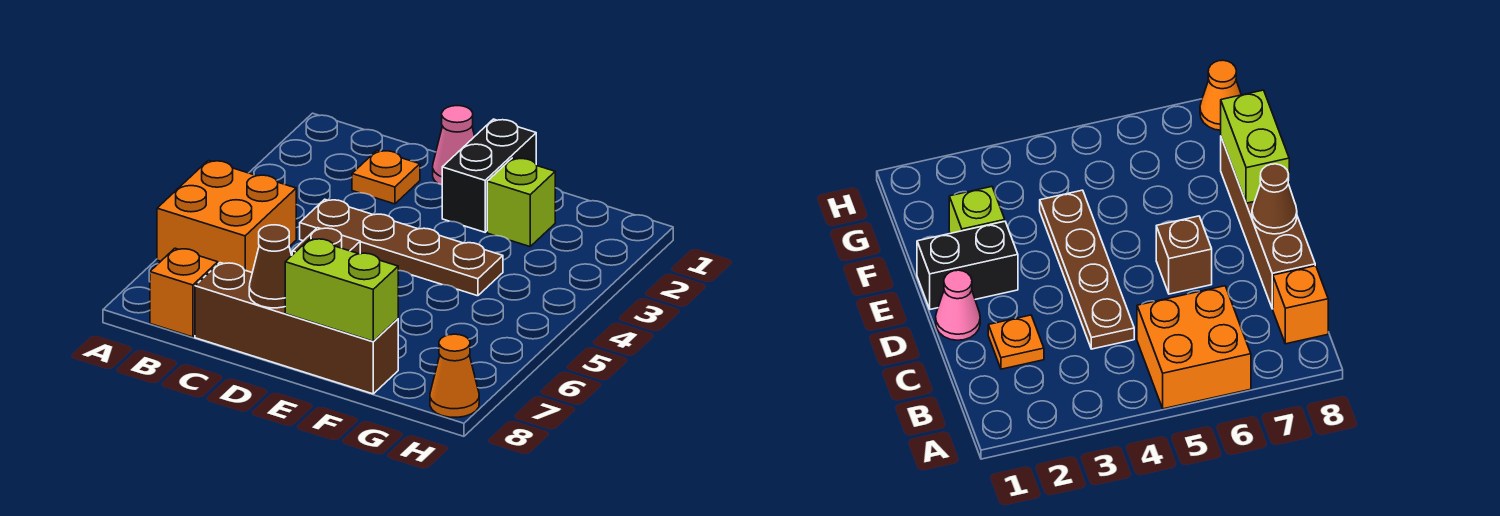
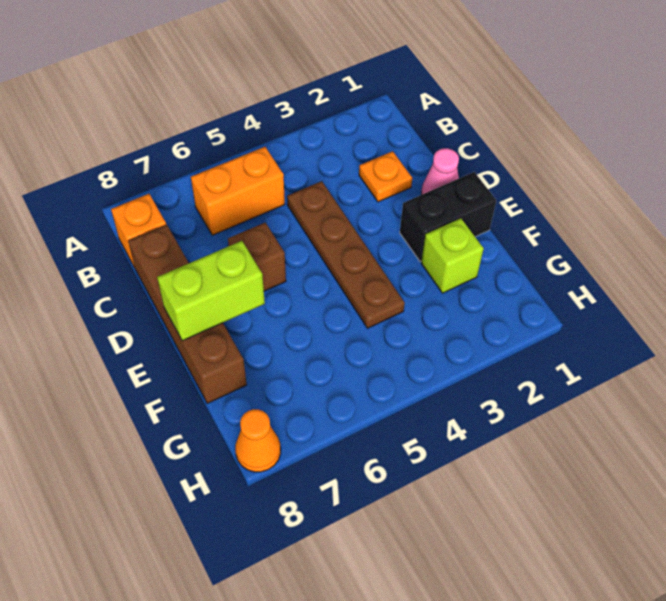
orange brick A5:B6 level 1 -> orange brick B5:B6 level 1
brown cone D8 level 2 -> none
lime brick E8:F8 level 2 -> lime brick E7:E8 level 2

